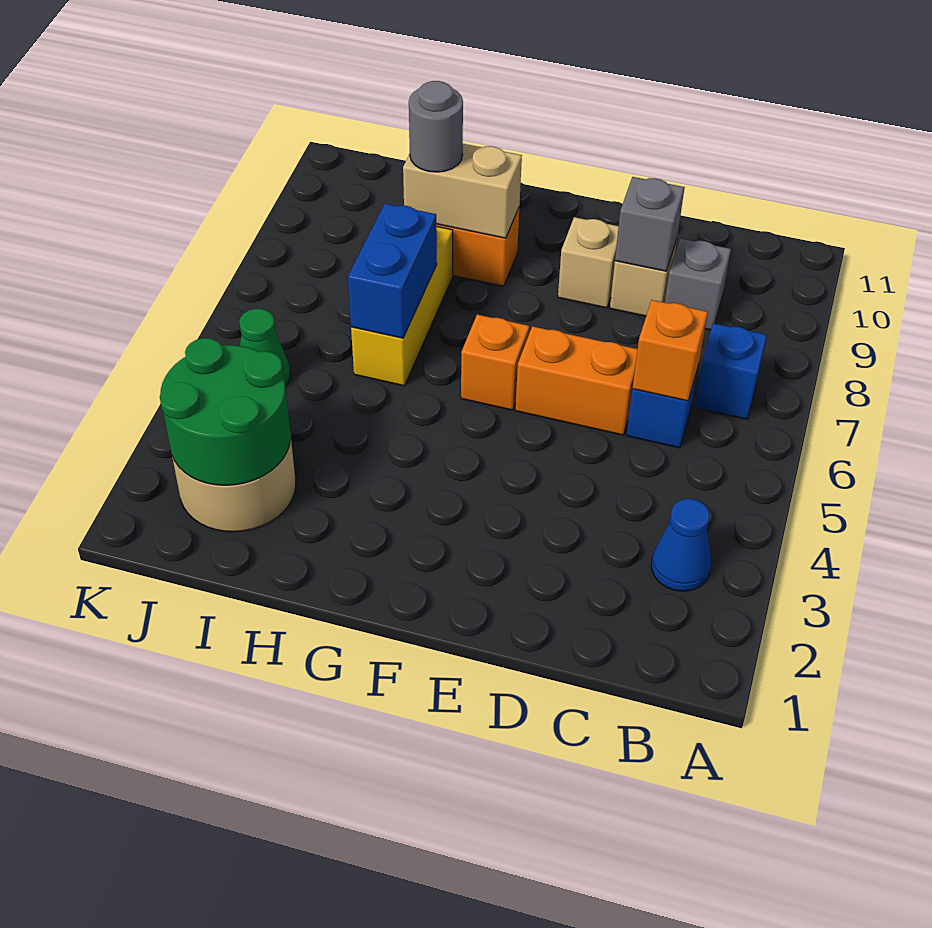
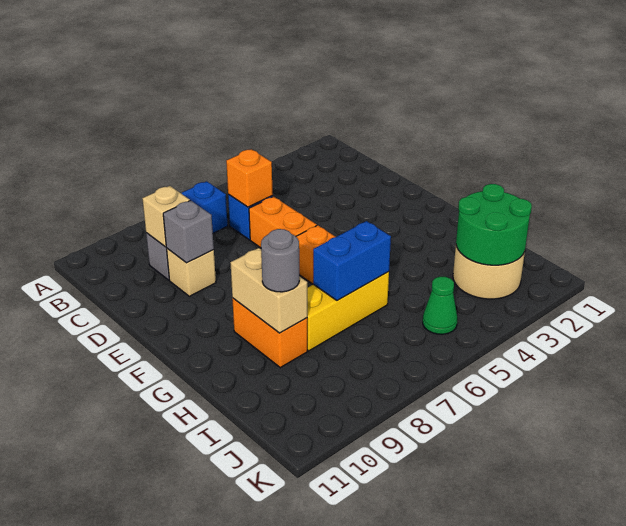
blue cone B3 level 1 -> none
tan brick E9 level 1 -> tan brick C9 level 2

